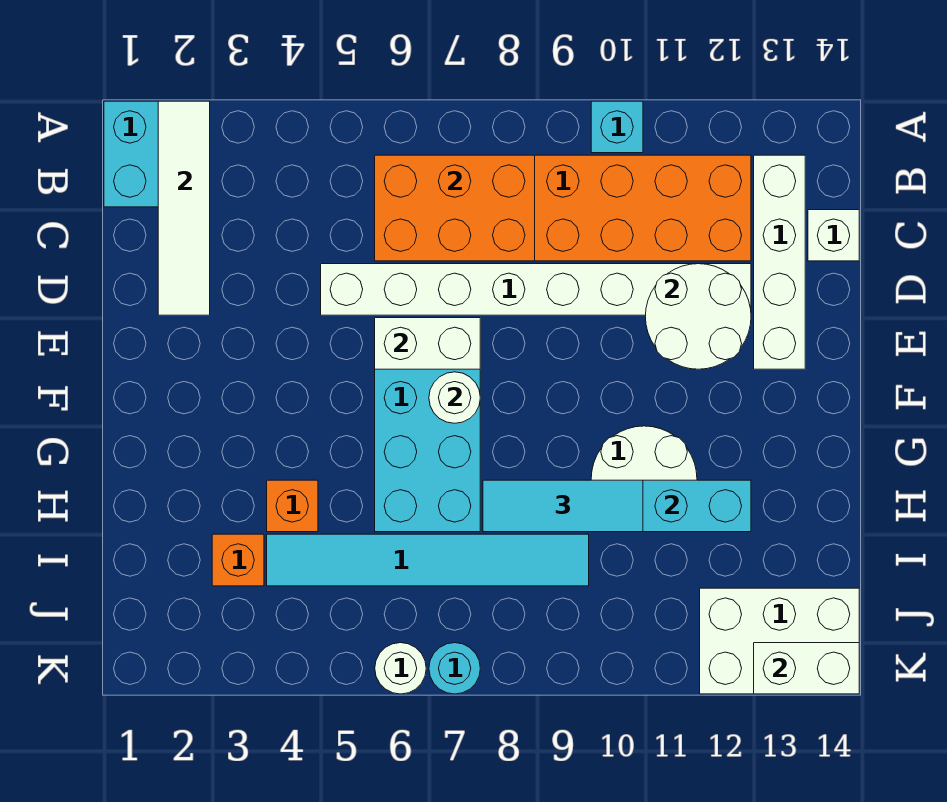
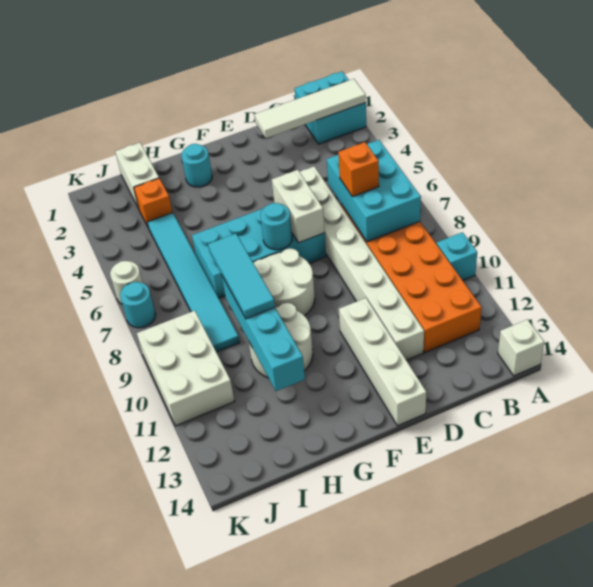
orange brick B6:C8 level 2 -> cyan brick B6:C8 level 2
white brick B13:E13 level 1 -> white brick E11:E14 level 1
white brick C14 level 1 -> white brick A14 level 1
white round brick D11:E12 level 2 -> white round brick F8:G9 level 1
white round brick F7 level 2 -> cyan round brick F7 level 2
none -> cyan round brick G2 level 1
orange brick H4 level 1 -> orange brick C7 level 3
white brick J12:K14 level 1 -> white brick J9:K11 level 1
white brick K13:K14 level 2 -> white brick I1:I2 level 1

